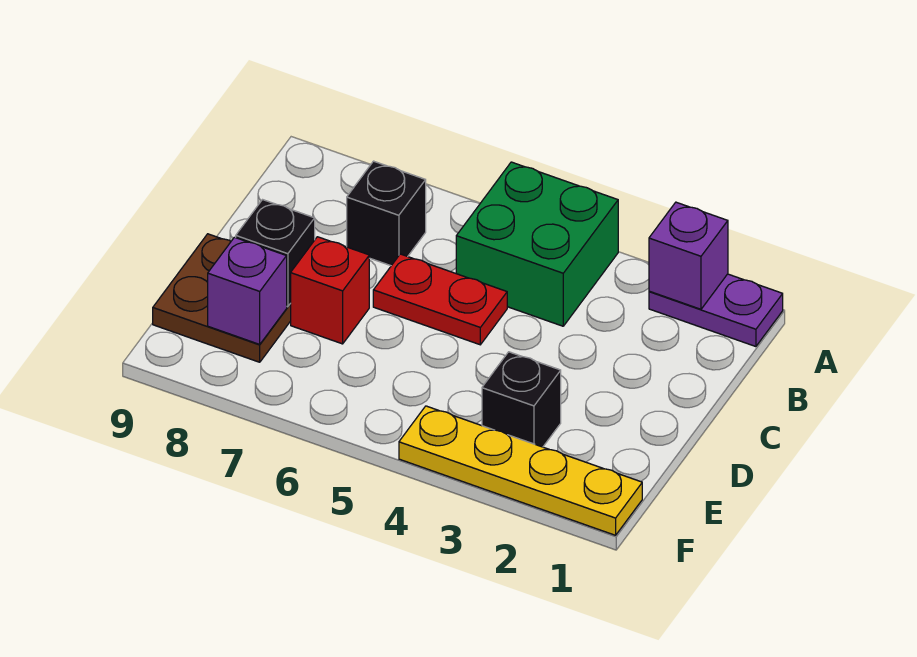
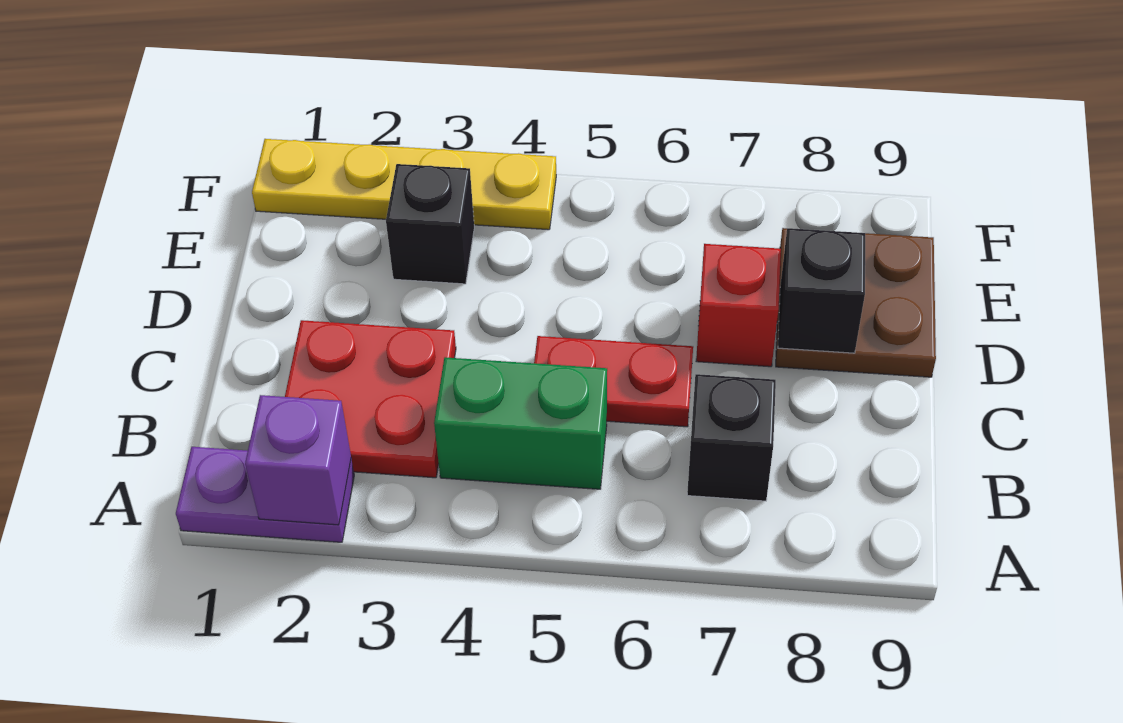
green brick A4:B5 level 1 -> green brick B4:B5 level 1
none -> red plate B2:C3 level 1
purple brick E8 level 2 -> none

